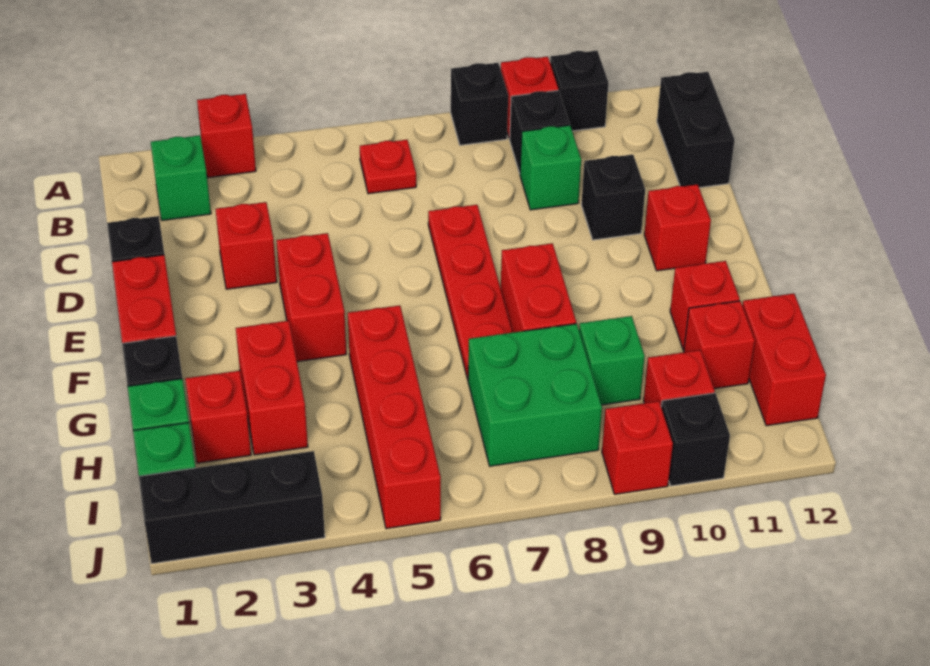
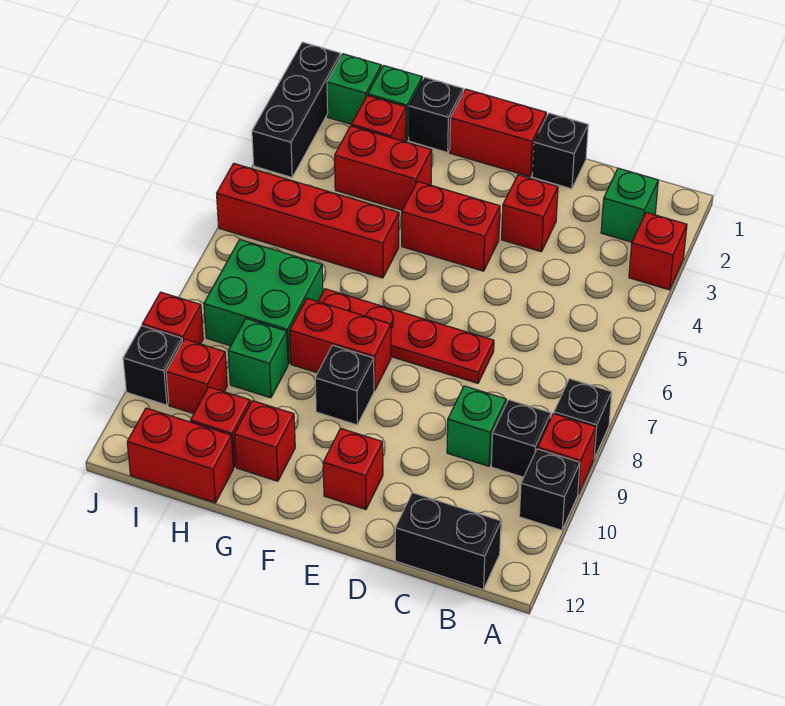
red plate B6 level 1 -> none
black brick D10 level 1 -> black brick F9 level 1

